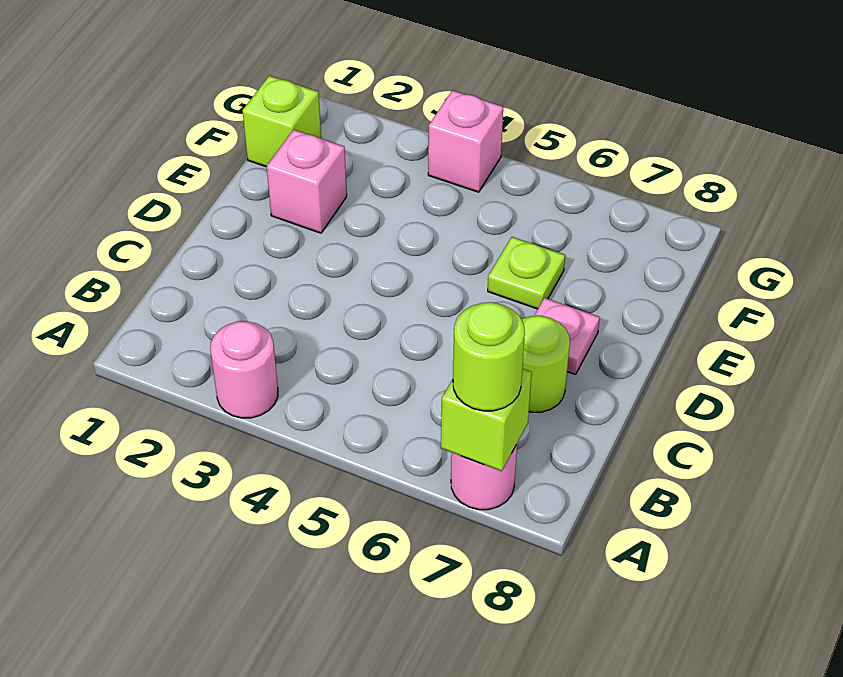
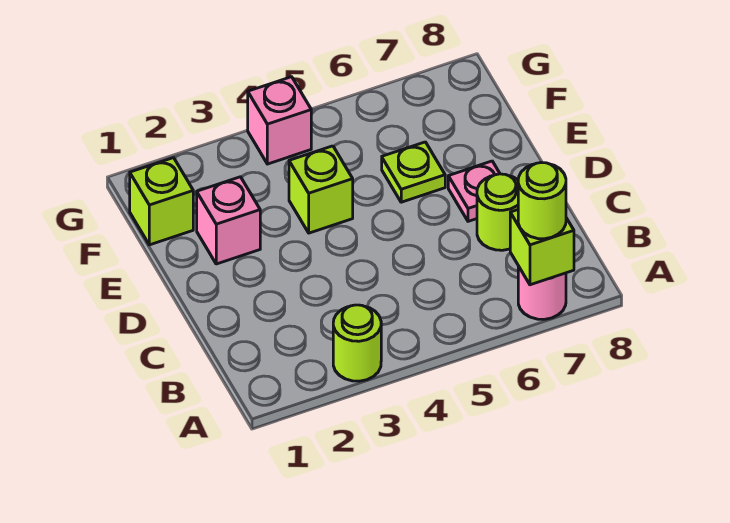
pink round brick A3 level 1 -> lime round brick A3 level 1
none -> lime brick E4 level 1

